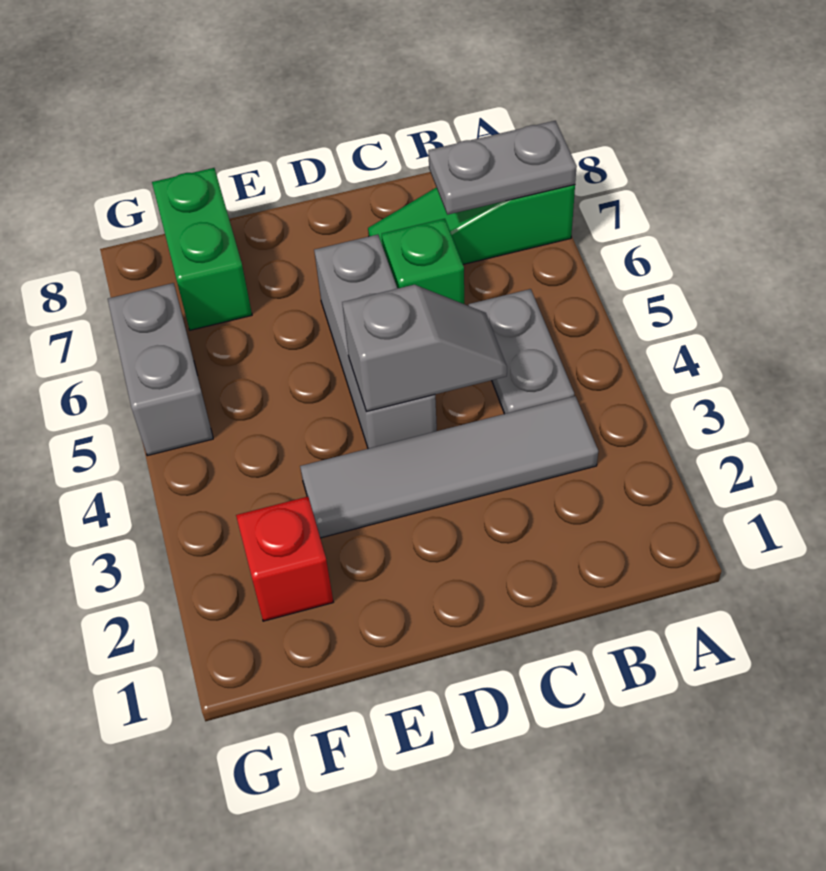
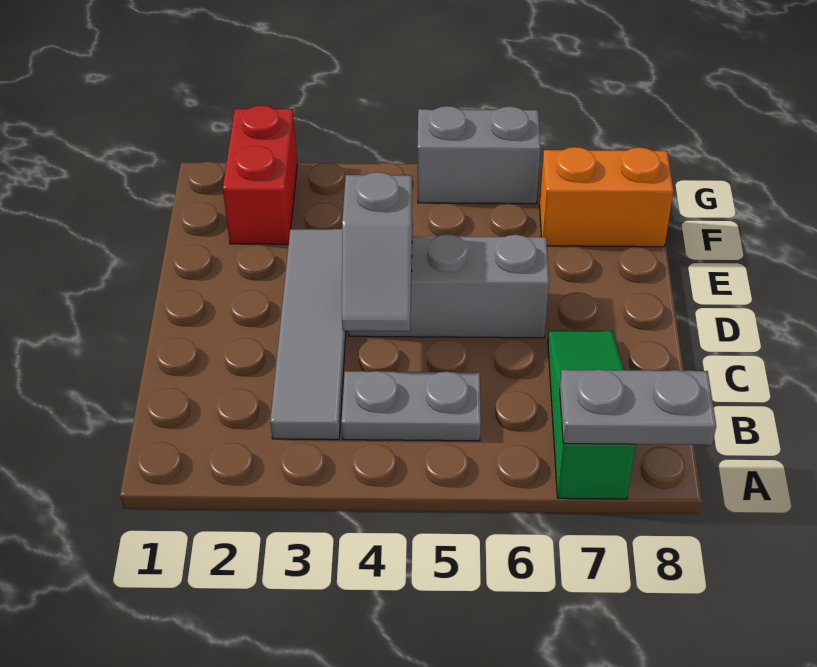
grey plate A7:B7 level 2 -> grey plate A7:A8 level 2
green brick C6 level 1 -> none
red brick F2 level 1 -> red brick F2:G2 level 1
green brick F7:F8 level 1 -> orange brick F7:F8 level 1

